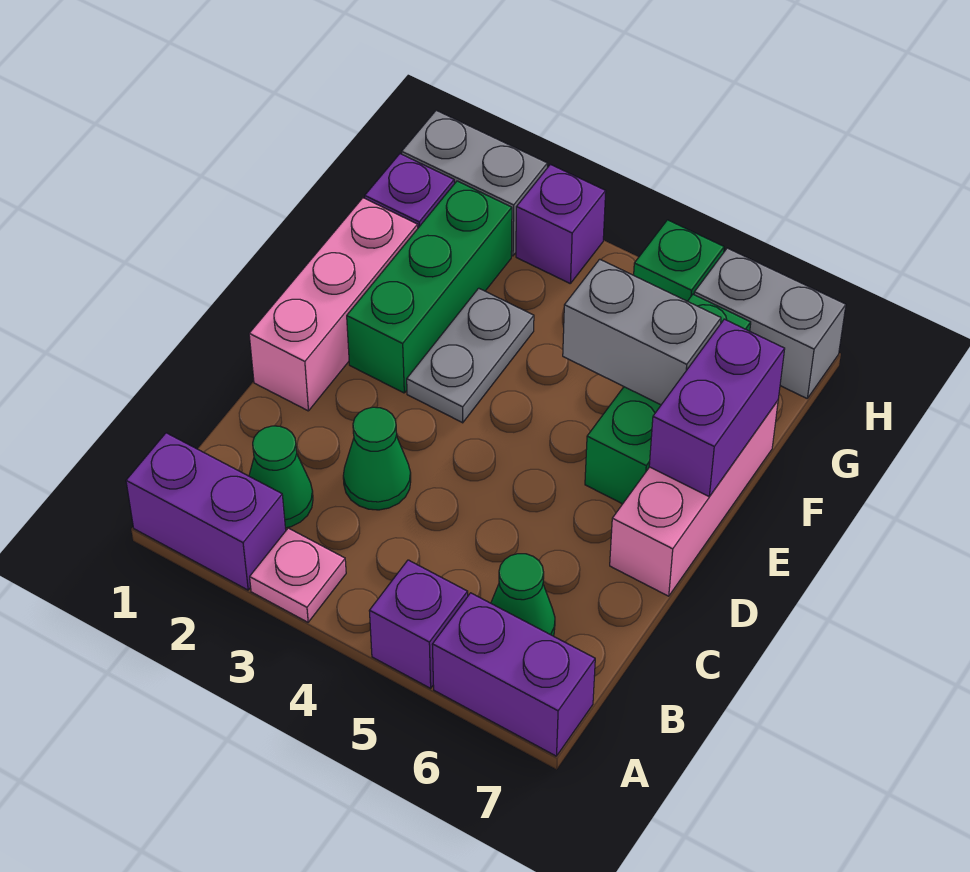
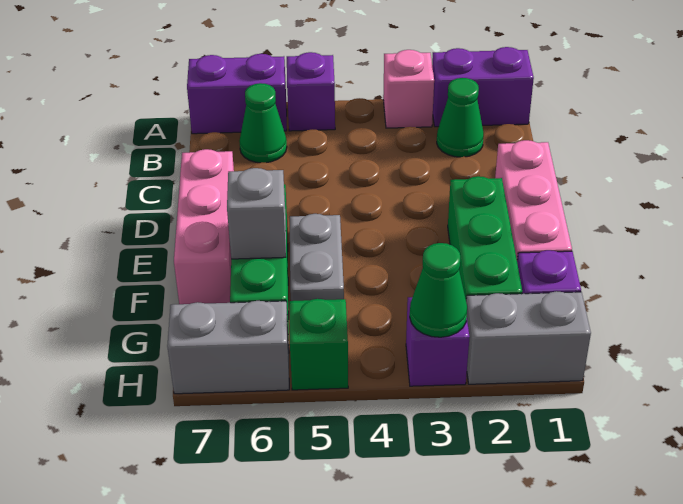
pink plate A3 level 1 -> pink brick A3 level 1
green cone C3 level 1 -> green cone H3 level 2
grey plate E3:F3 level 1 -> grey plate E5:F5 level 1
purple brick E7:F7 level 2 -> none
grey brick F5:F6 level 2 -> grey brick F6 level 2

